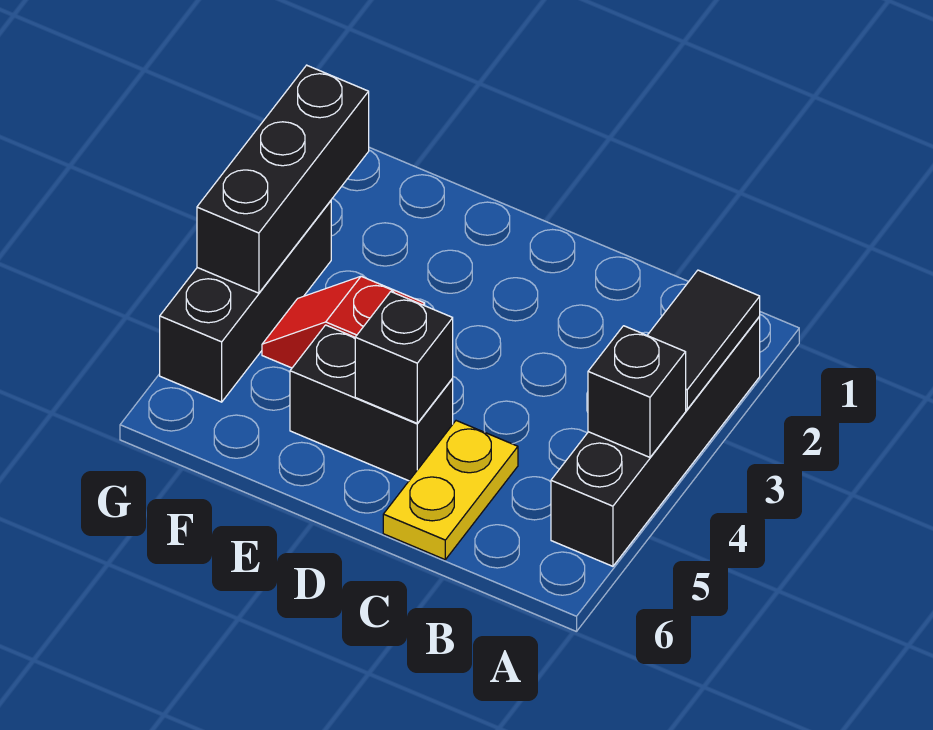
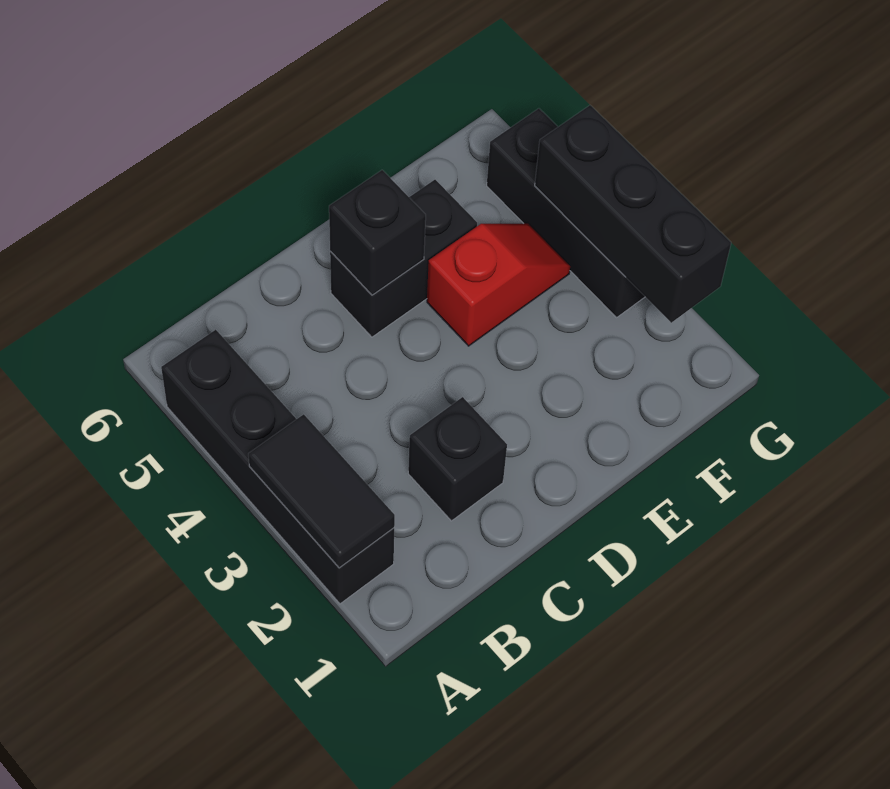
black brick A4 level 2 -> black brick C2 level 1
yellow plate C5:C6 level 1 -> none

